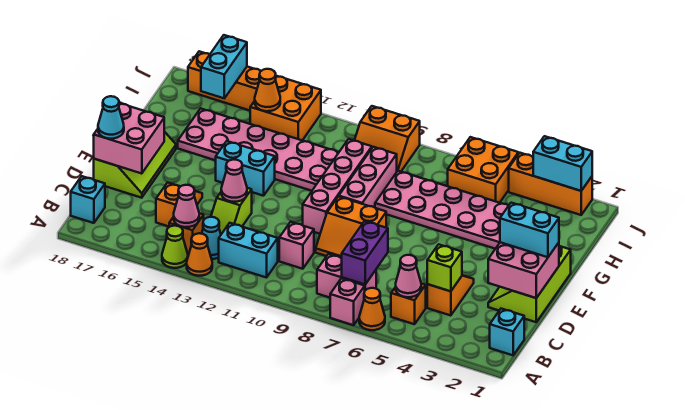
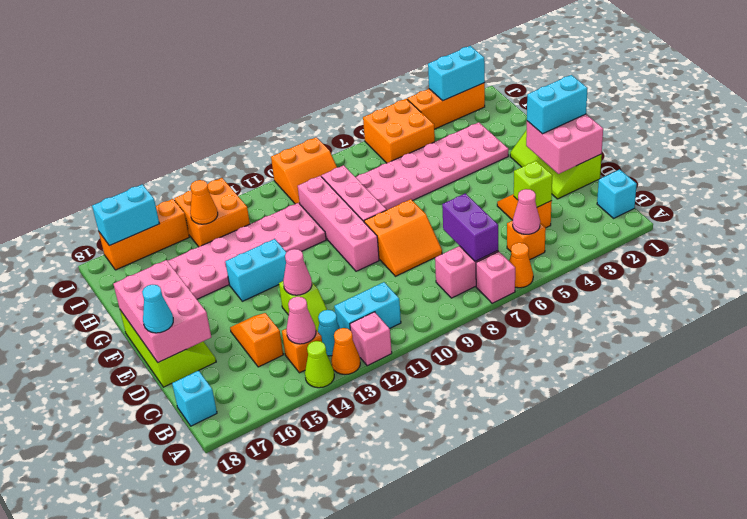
pink brick C10 level 1 -> pink brick A12 level 1
pink brick D17:E18 level 2 -> pink brick D17:F18 level 2
cyan brick I16:J16 level 2 -> cyan brick J16:J17 level 2

